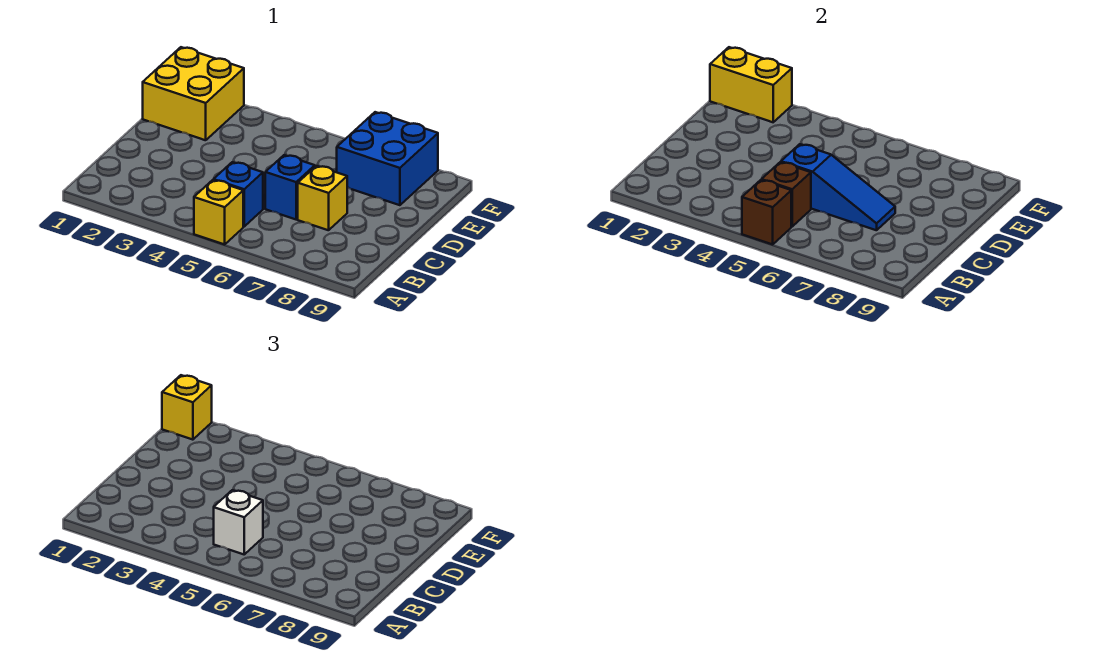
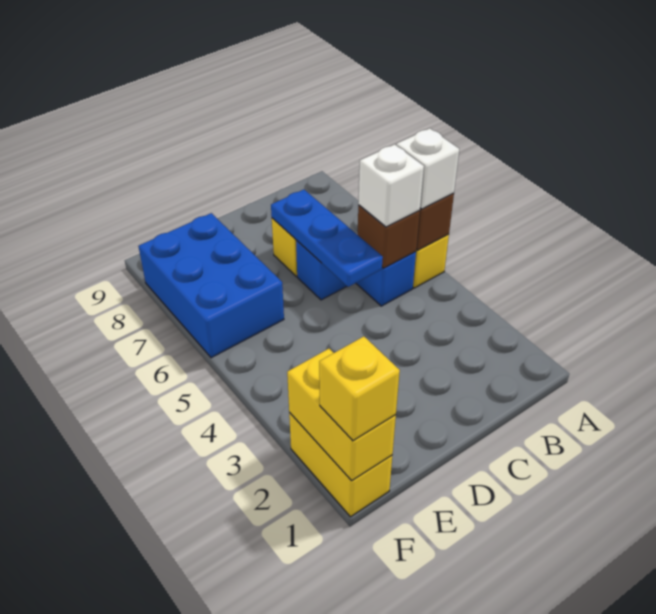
none -> white brick A5 level 3
blue slope C5:C7 level 2 top 5 -> blue plate C5:C7 level 2
yellow brick E1:F2 level 1 -> yellow brick F1:F2 level 1
blue brick E7:F8 level 1 -> blue brick E6:F8 level 1

